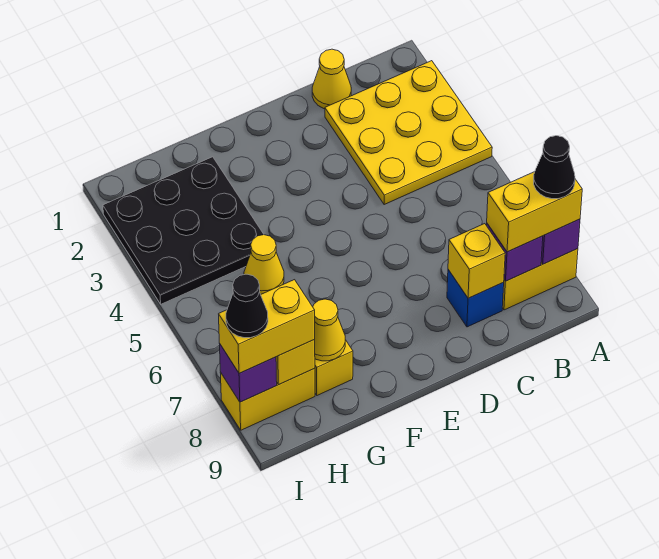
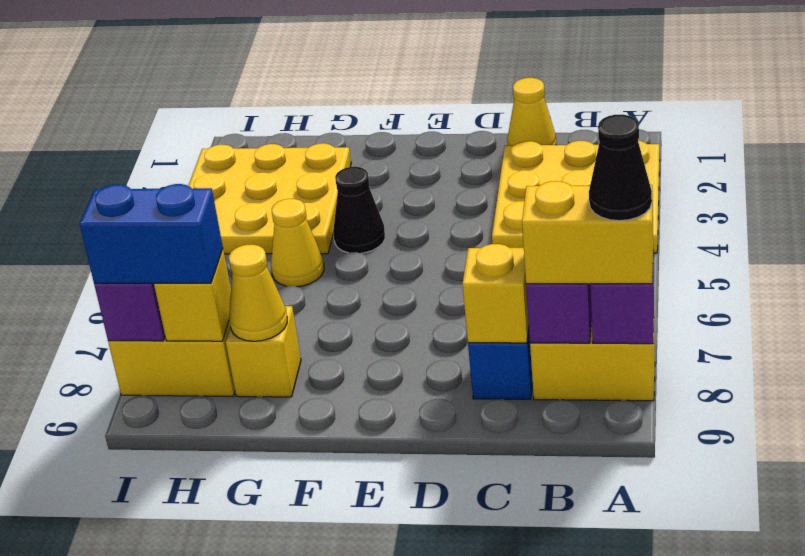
black plate G2:I4 level 1 -> yellow plate G2:I4 level 1
yellow brick H8:I8 level 3 -> blue brick H8:I8 level 3
black cone I8 level 4 -> black cone F4 level 1

